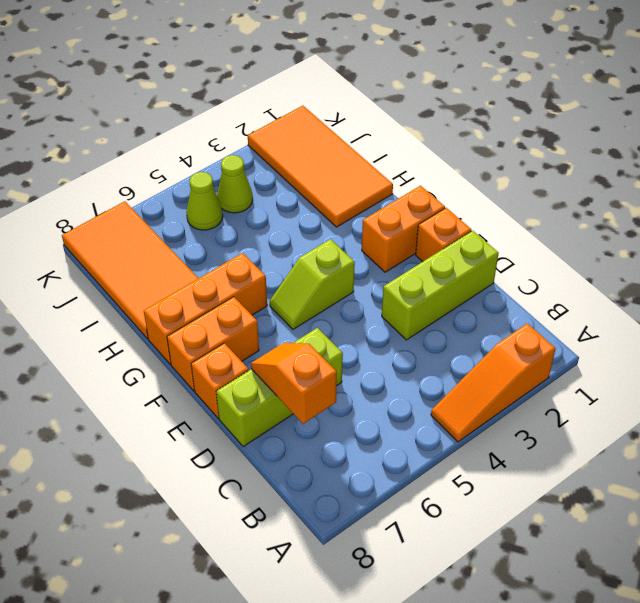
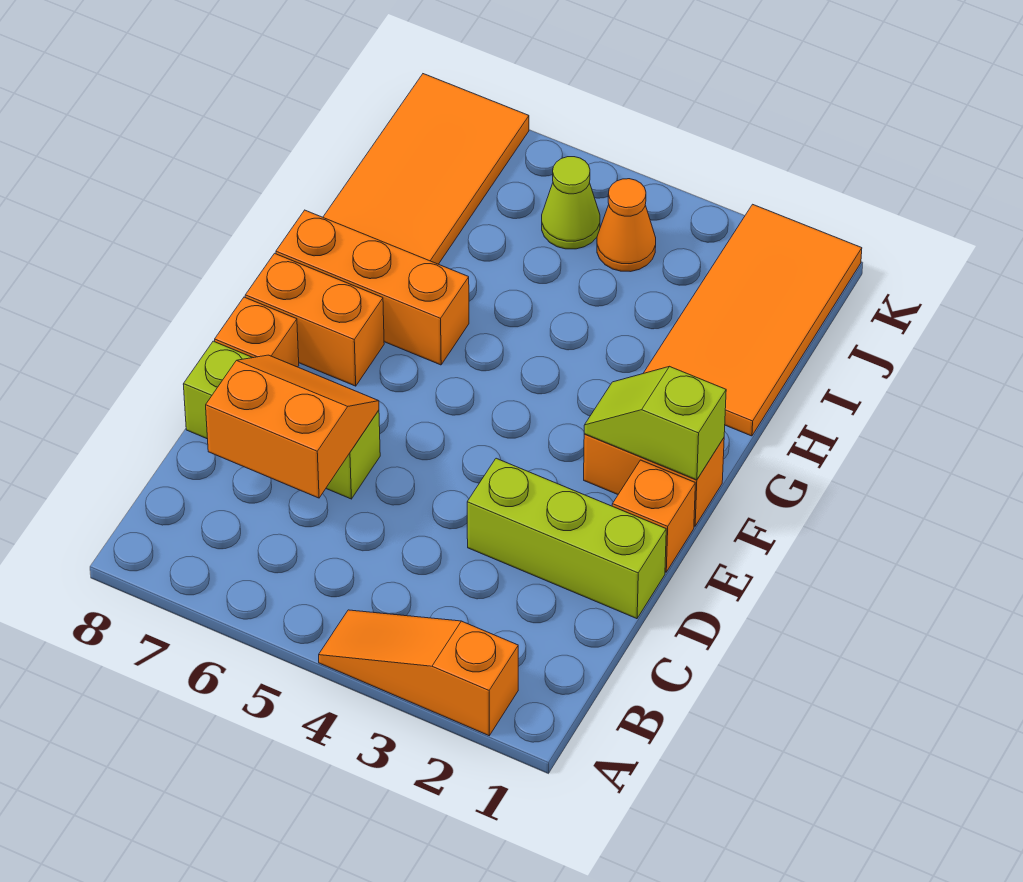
orange slope C7:D7 level 2 top C -> orange slope C6:D7 level 2 top C
lime slope F4:F5 level 1 top 4 -> lime slope F1:F2 level 2 top 1
lime cone J4 level 1 -> orange cone J4 level 1

